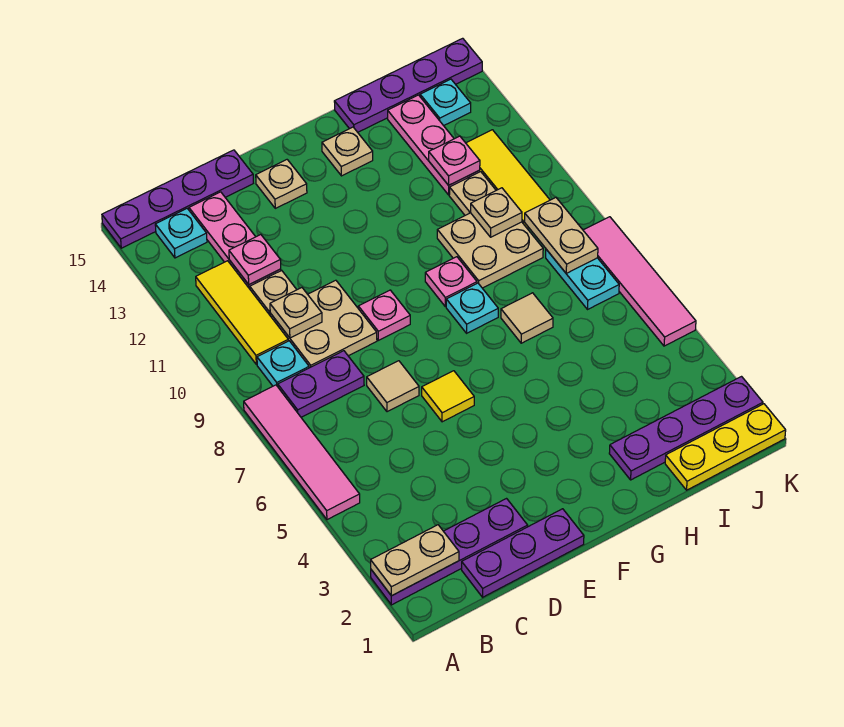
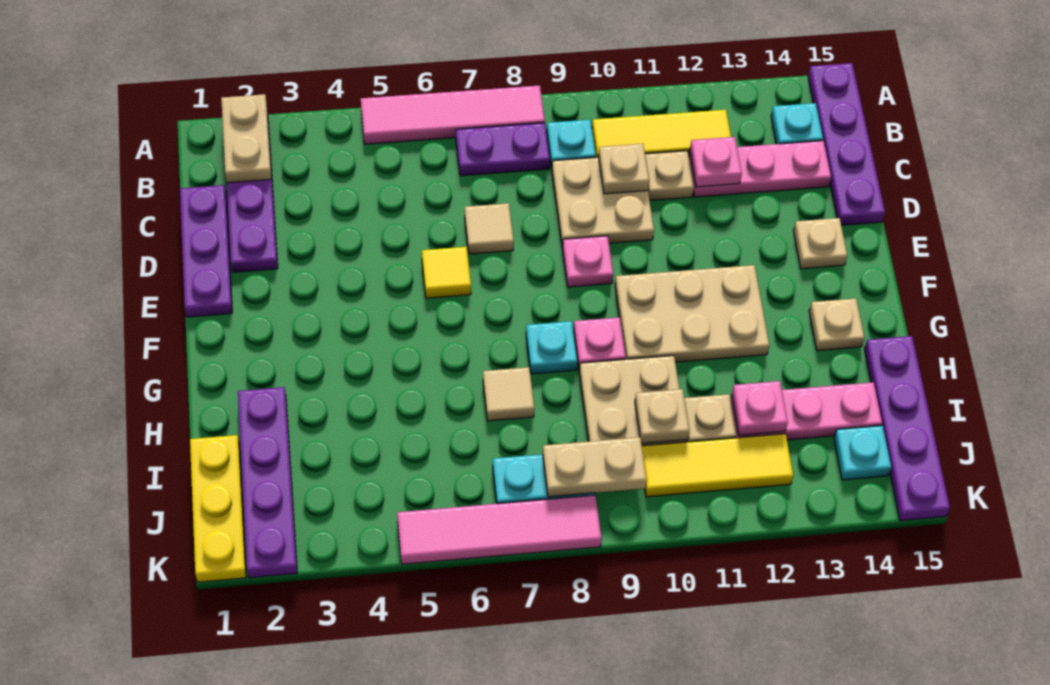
purple plate B8:C8 level 1 -> purple plate B7:B8 level 1
none -> tan plate F10:G12 level 1

